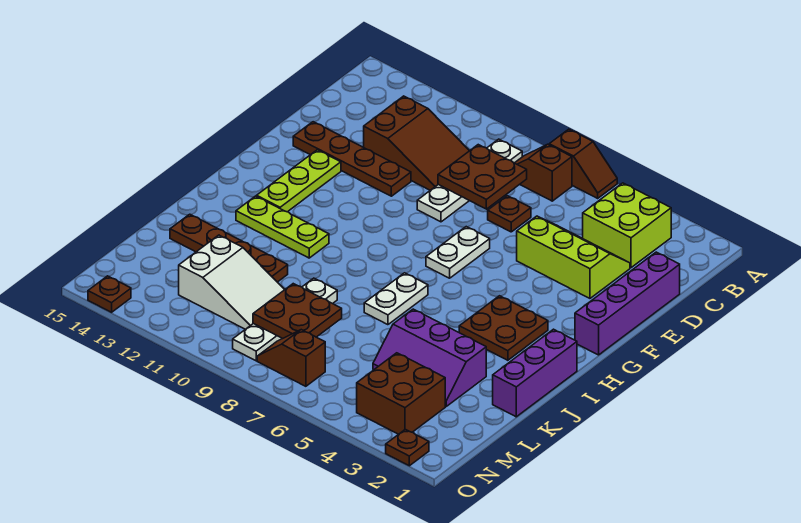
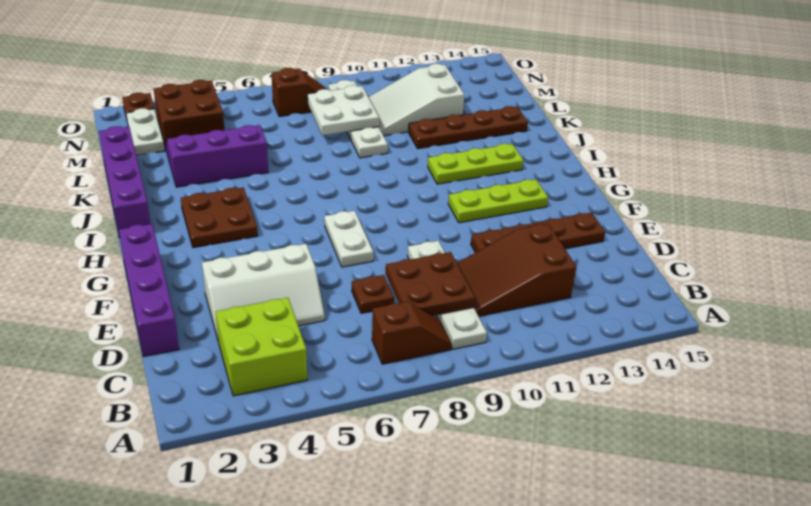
brown slope A6:A7 level 1 top 7 -> none
lime slope D3:E5 level 1 top E -> white slope D3:E5 level 1 top E
lime plate F13:H13 level 1 -> lime plate G11:G13 level 1
purple brick I1:K1 level 1 -> purple brick I1:L1 level 1
white plate I7:J7 level 1 -> white plate M2:N2 level 1
brown plate L8:M9 level 2 -> white plate L8:M9 level 2
brown plate O14 level 1 -> none

